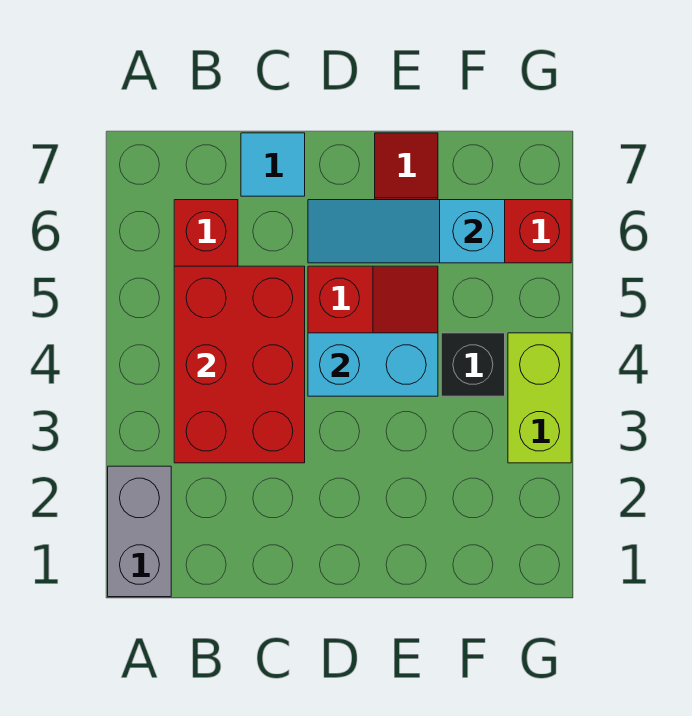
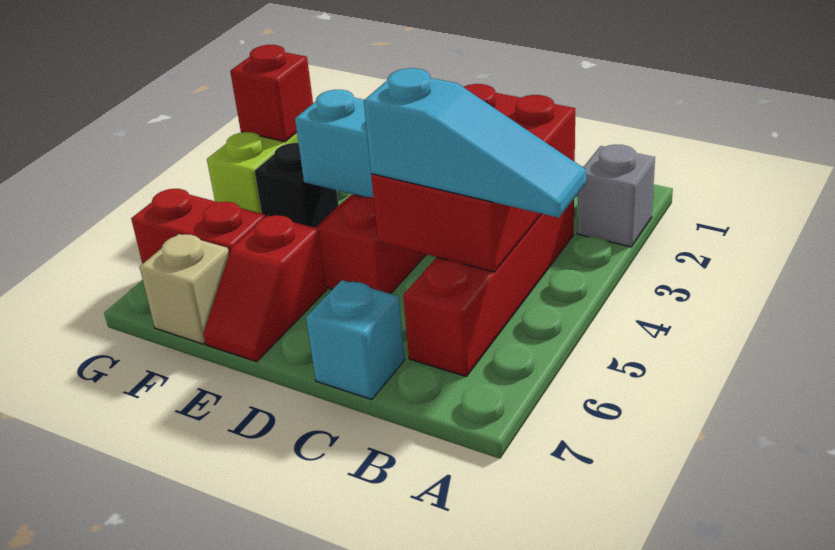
grey brick A1:A2 level 1 -> grey brick A2 level 1
cyan tile C7 level 1 -> cyan brick C7 level 1
cyan slope D6:F6 level 2 top F -> cyan slope A5:C5 level 3 top C
none -> tan brick F7 level 1
none -> red brick G3 level 2

